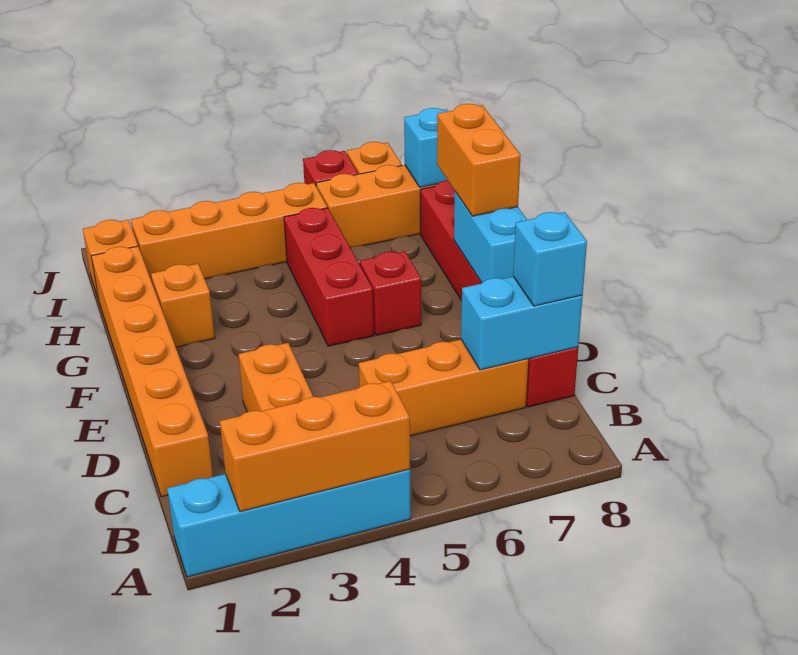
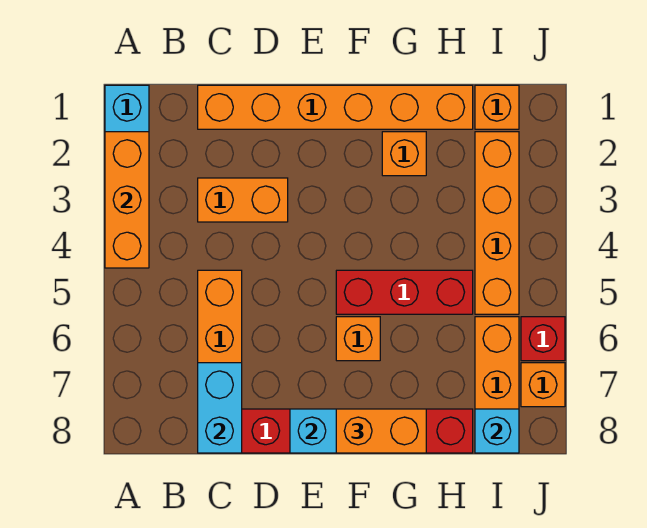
cyan brick C8 level 3 -> none
red brick F6 level 1 -> orange brick F6 level 1

